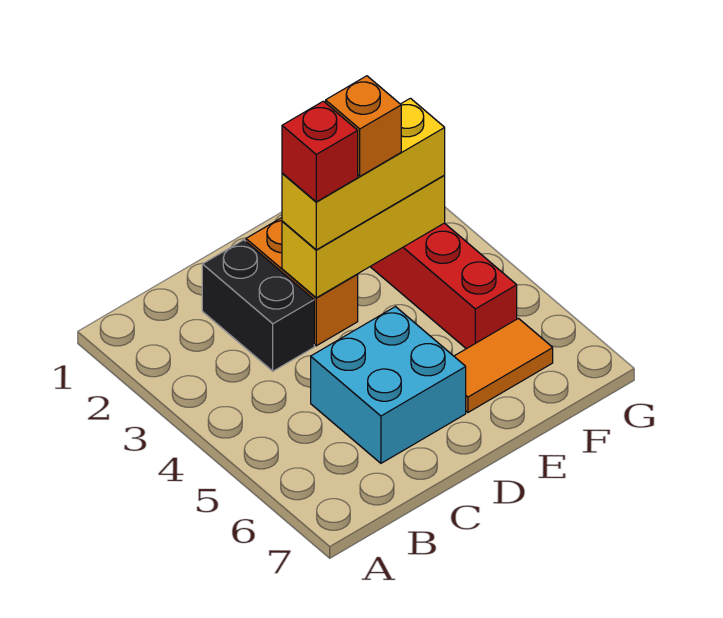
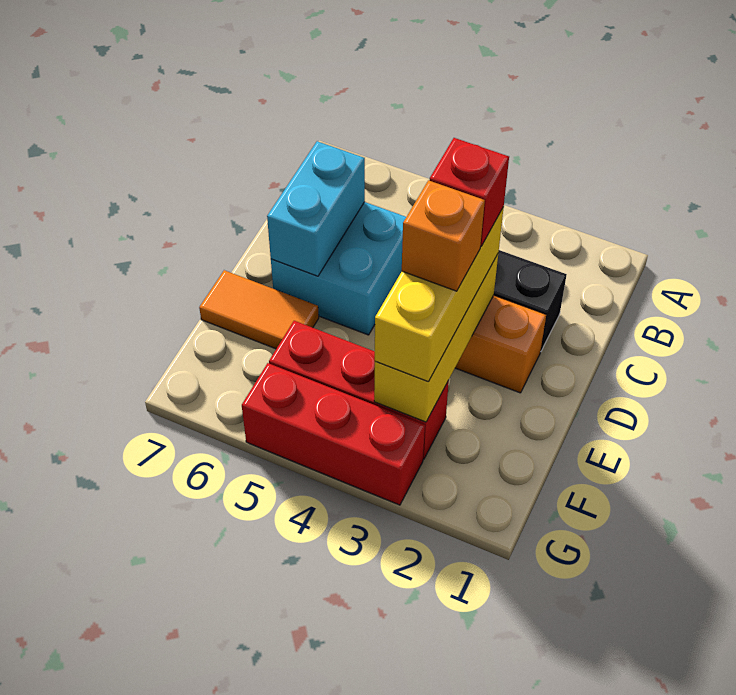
none -> cyan brick C6:D6 level 2
orange tile E6:F6 level 1 -> orange tile E6:E7 level 1
none -> red brick G3:G5 level 1

